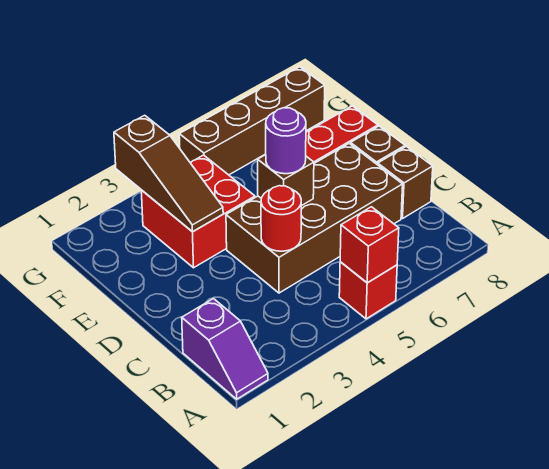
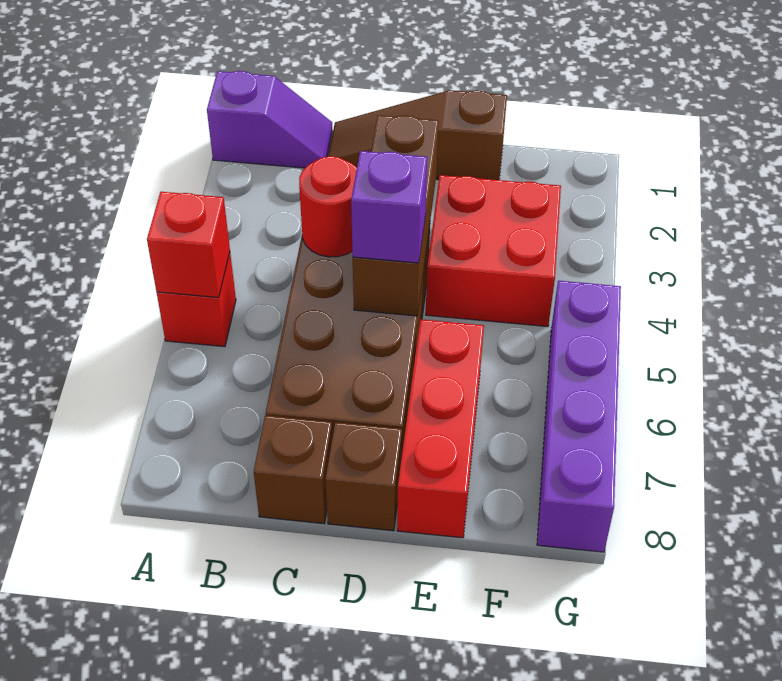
purple slope A1:B1 level 1 top B -> purple slope A1:B1 level 1 top A
brown brick D5 level 2 -> brown brick D3:D5 level 2
purple round brick D5 level 3 -> purple brick D5 level 3
brown slope E3:G3 level 2 top G -> brown slope C1:E1 level 1 top E
brown brick G5:G8 level 1 -> purple brick G5:G8 level 1

